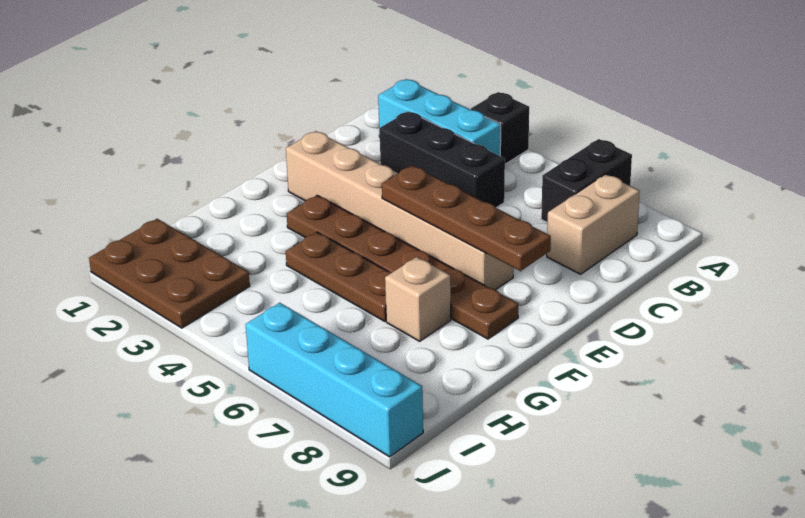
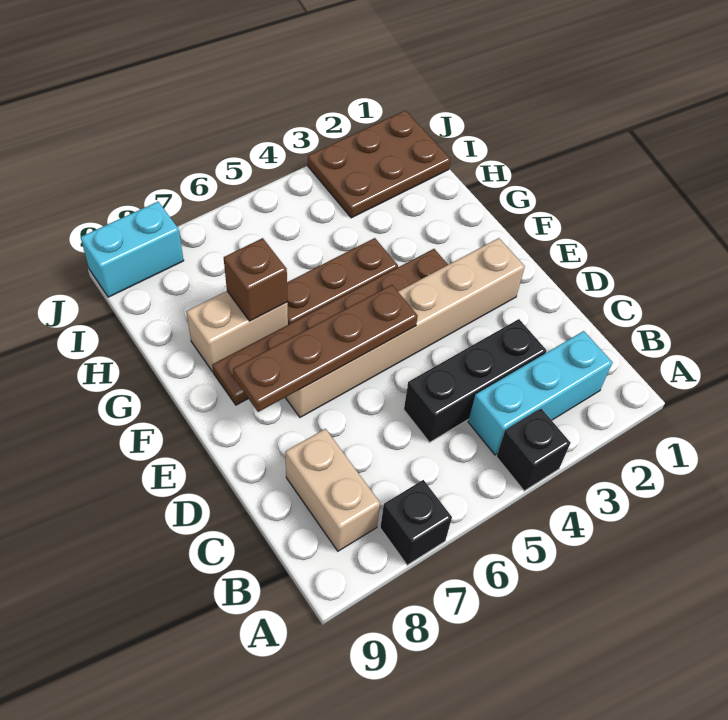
black brick A7:B7 level 1 -> black brick A7 level 1
tan brick G7 level 1 -> tan brick G7:G8 level 1
none -> brown brick G7 level 2
cyan brick J6:J9 level 1 -> cyan brick J8:J9 level 1

